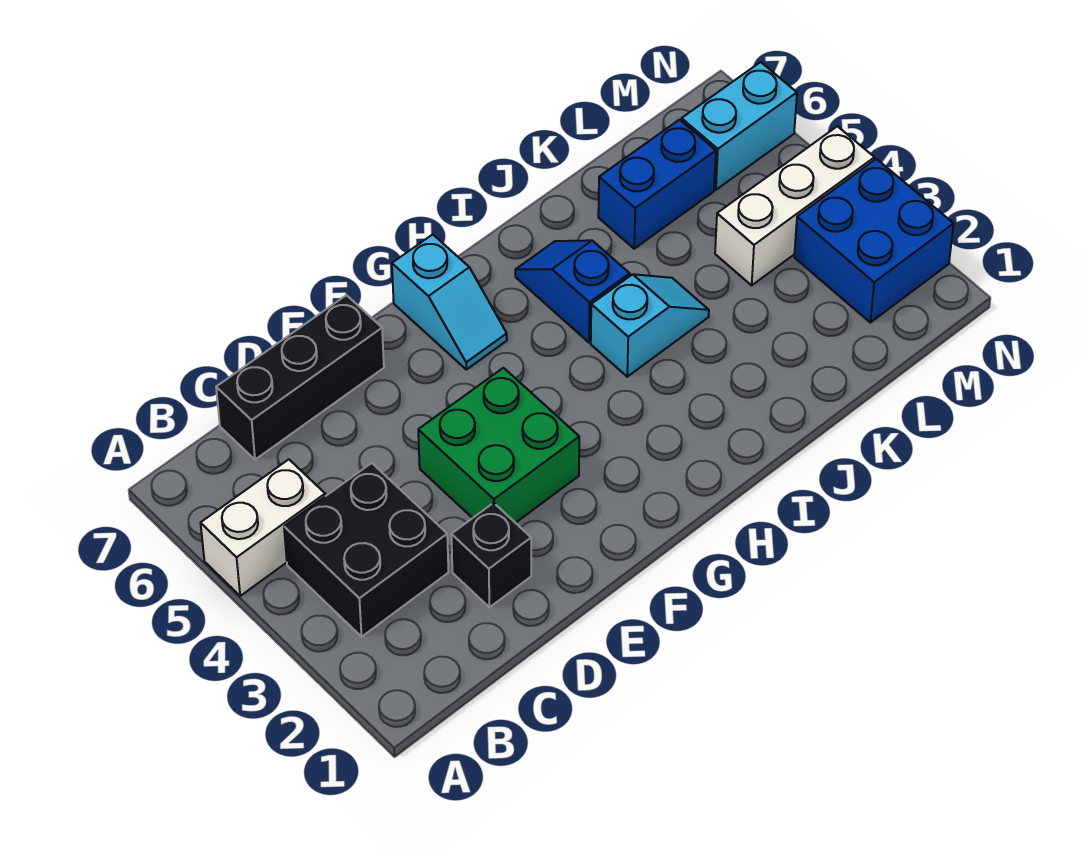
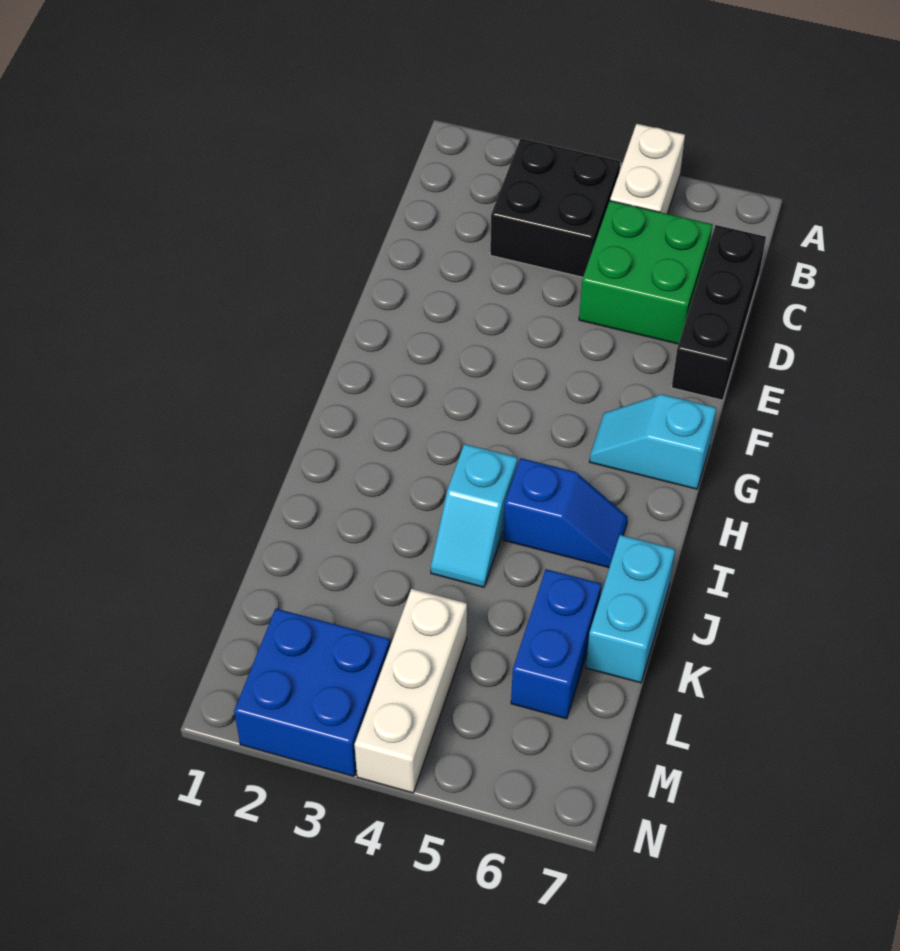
black brick D2 level 1 -> none
green brick E3:F4 level 1 -> green brick C5:D6 level 1
cyan brick M6:N6 level 1 -> cyan brick J7:K7 level 1

